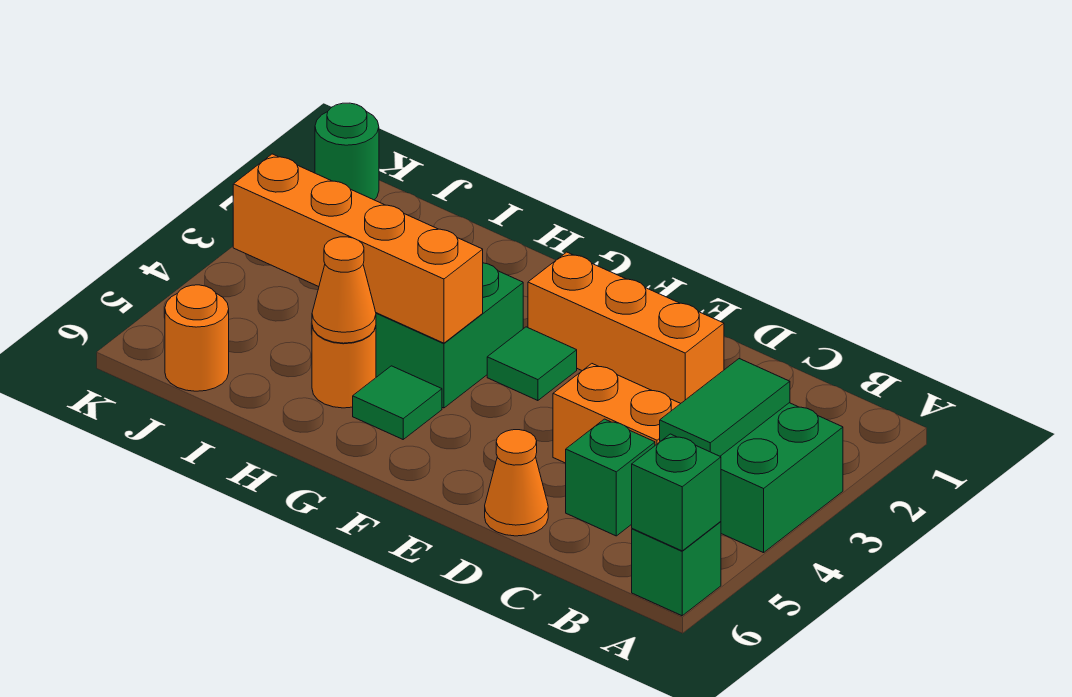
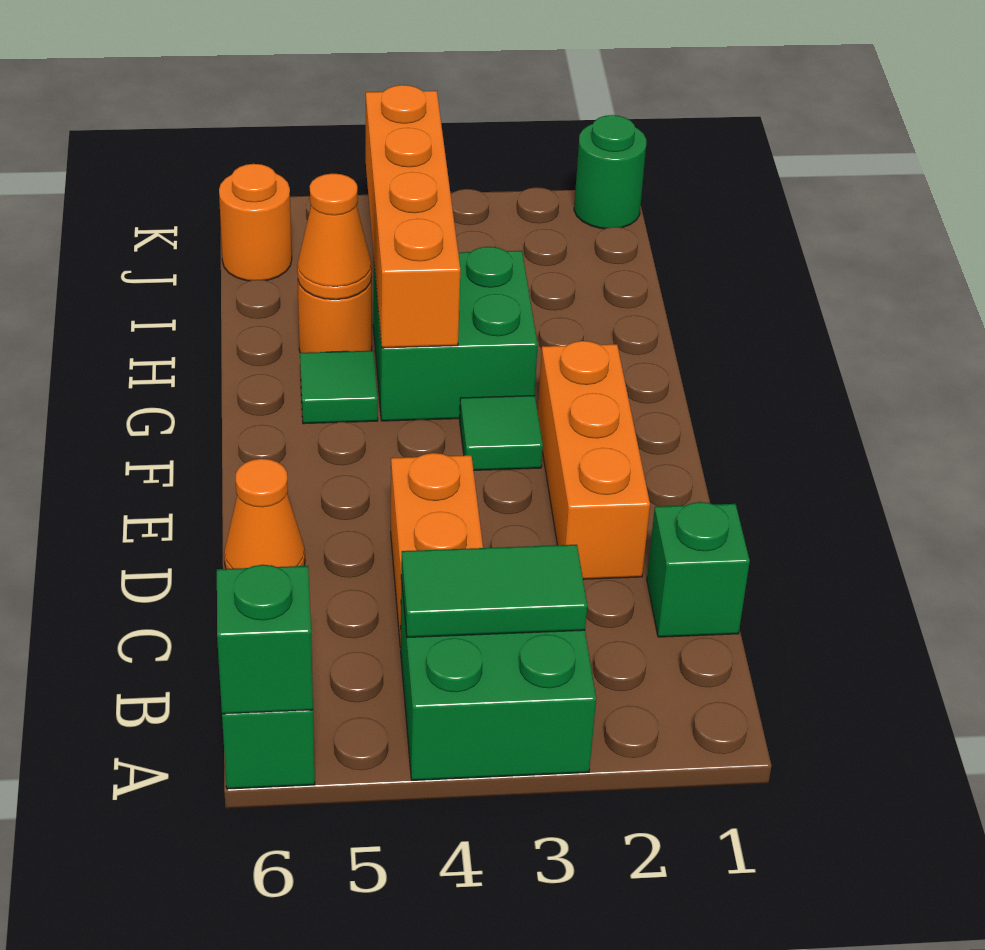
green brick C5 level 1 -> green brick C1 level 1

